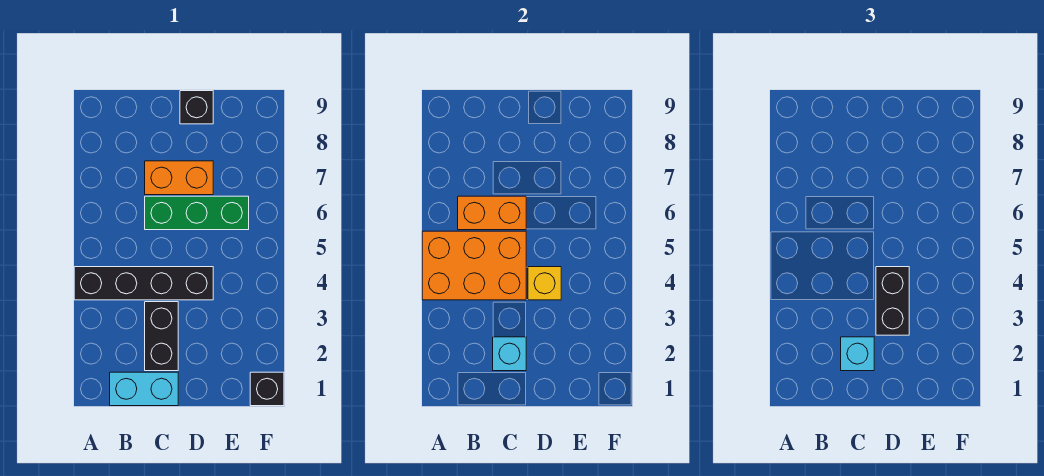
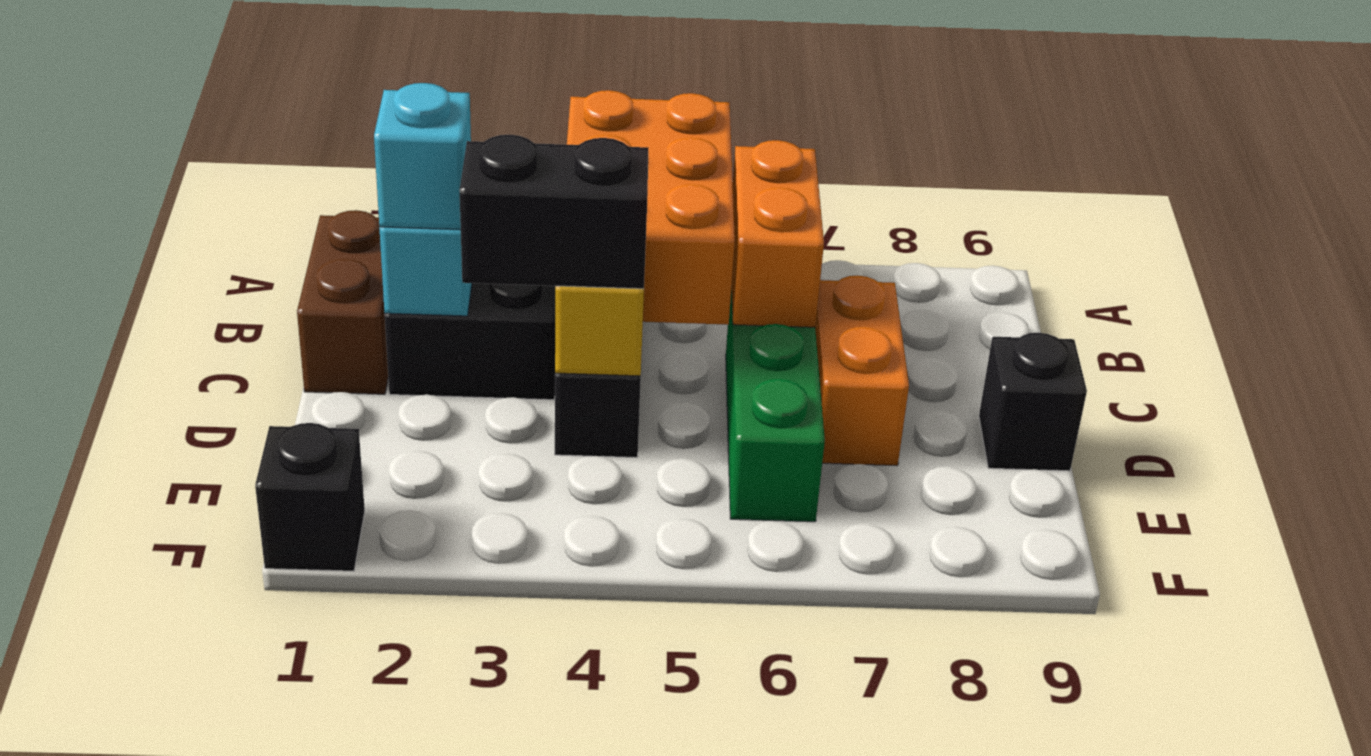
cyan brick B1:C1 level 1 -> brown brick B1:C1 level 1

